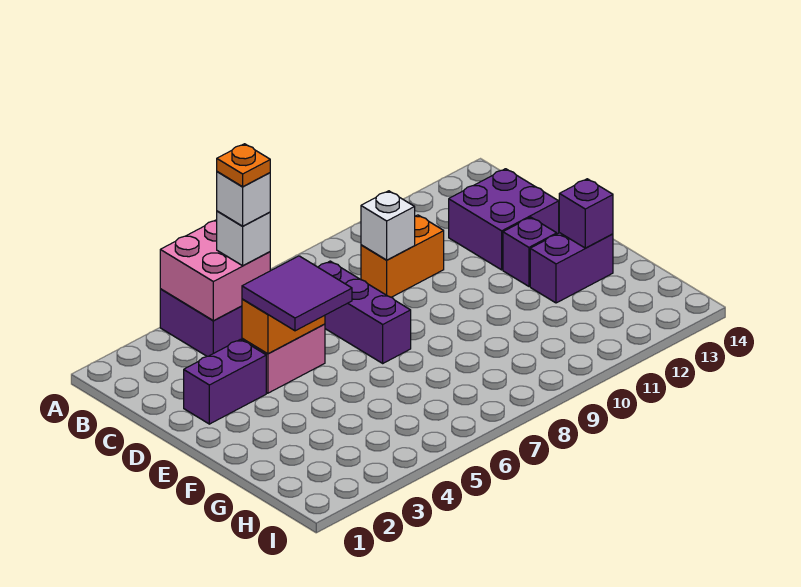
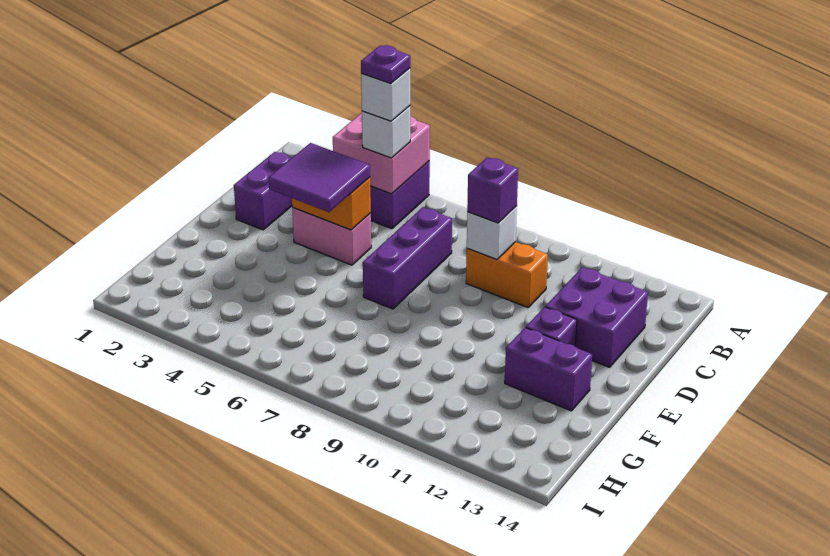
orange plate B5 level 5 -> purple plate B5 level 5
purple brick D2:D3 level 1 -> purple brick C2:D2 level 1
purple brick F13 level 2 -> purple brick C9 level 3

